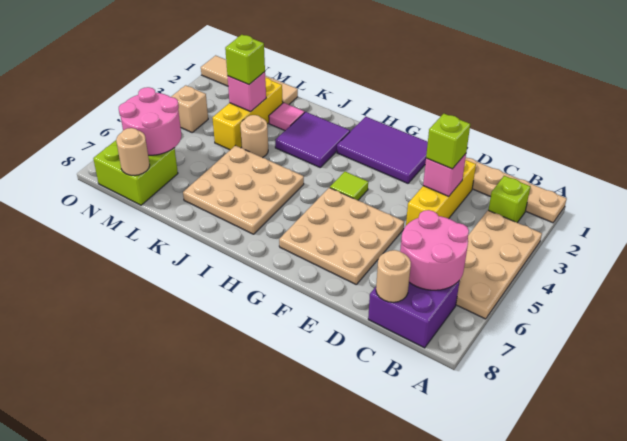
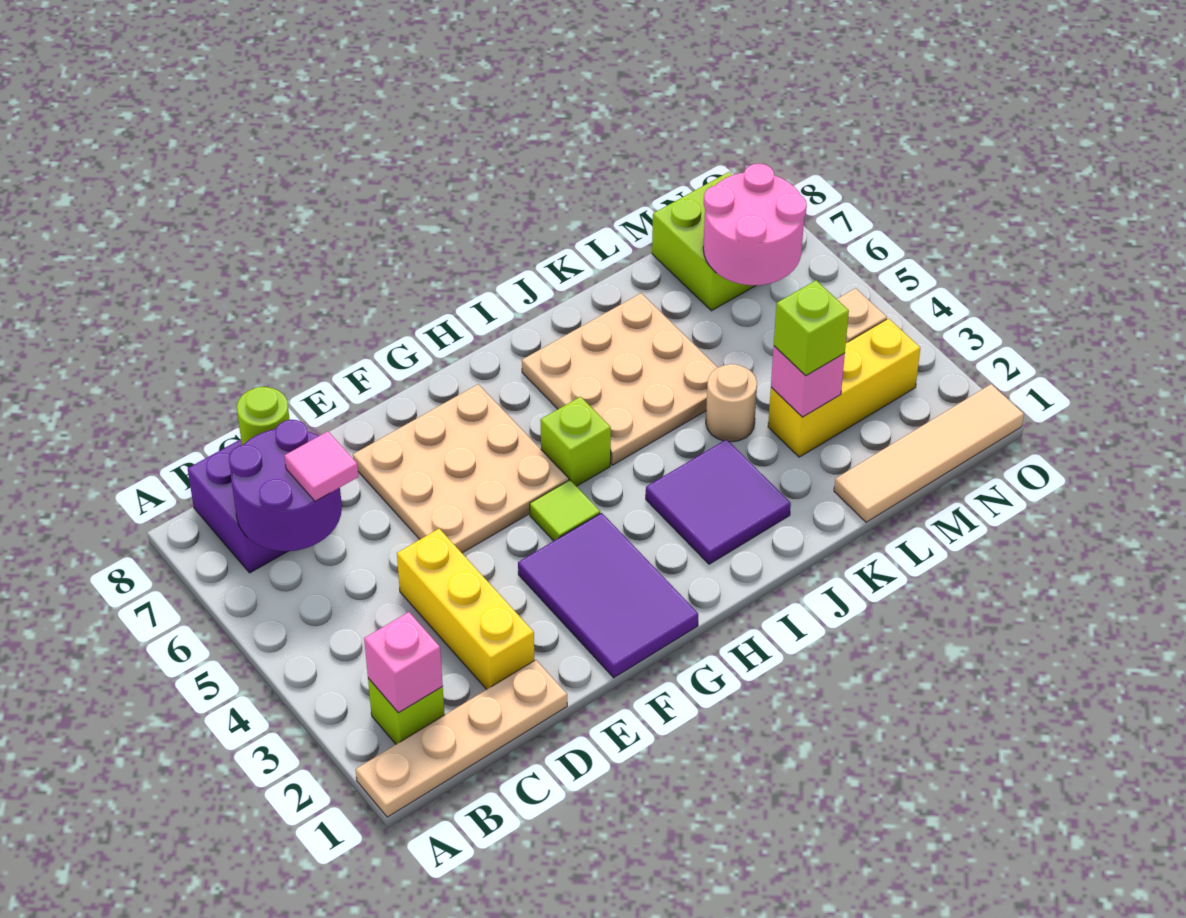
tan plate A3:B6 level 1 -> none
pink round brick B6:C7 level 2 -> purple round brick B6:C7 level 2
tan round brick C8 level 2 -> lime round brick C8 level 2
pink brick D3 level 2 -> pink brick B2 level 2
lime brick D3 level 3 -> lime brick H5 level 1
purple tile F1:H2 level 1 -> purple tile F1:G3 level 1
pink tile K2 level 1 -> pink tile C6 level 3
yellow brick L2:L4 level 1 -> yellow brick L3:N3 level 1
tan round brick M8 level 2 -> none

